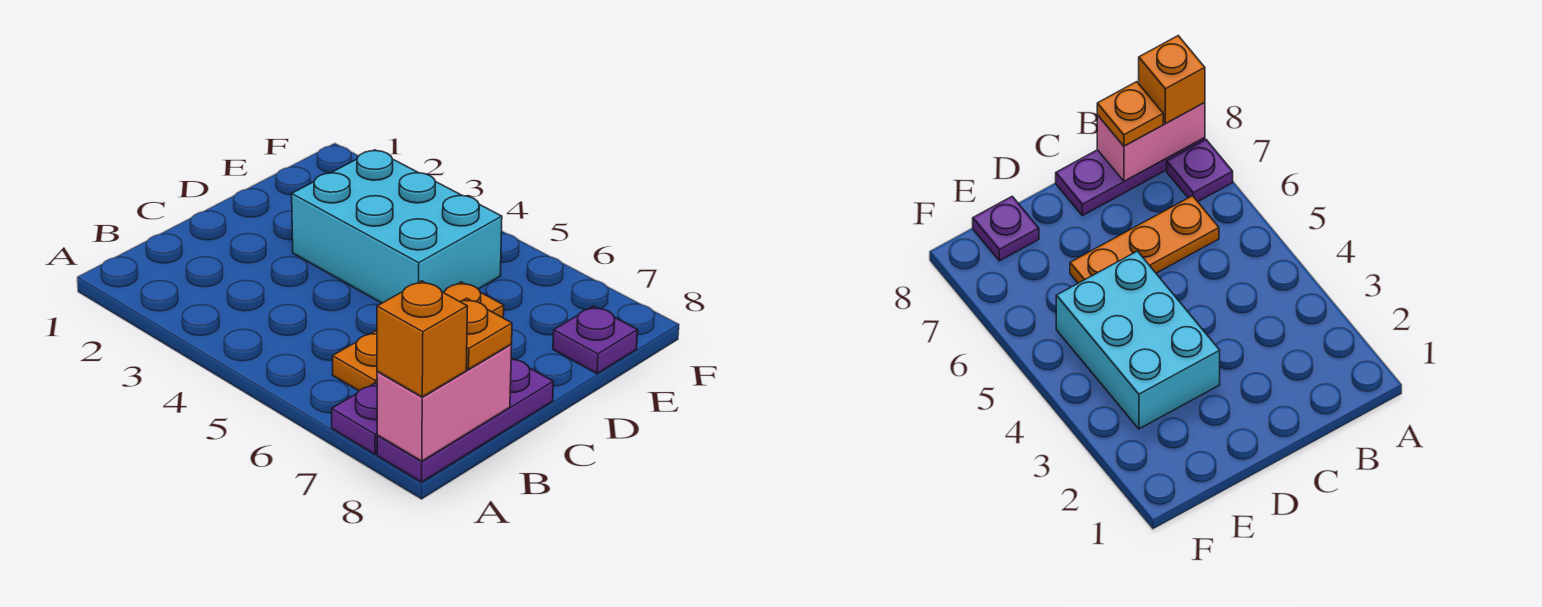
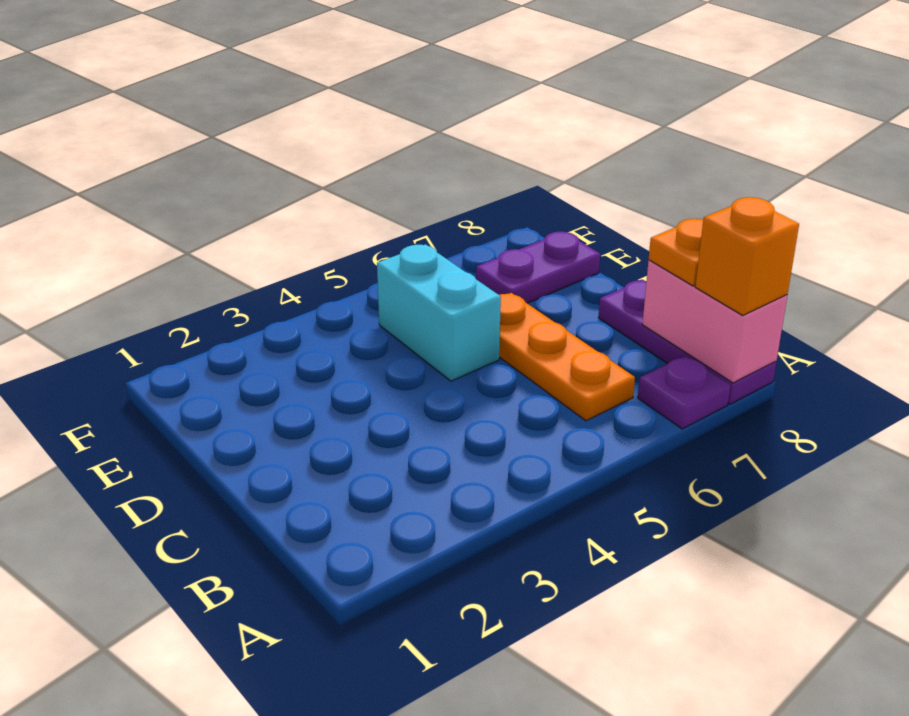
cyan brick D3:E5 level 1 -> cyan brick D5:E5 level 1
purple plate E8 level 1 -> purple plate E7:E8 level 1

